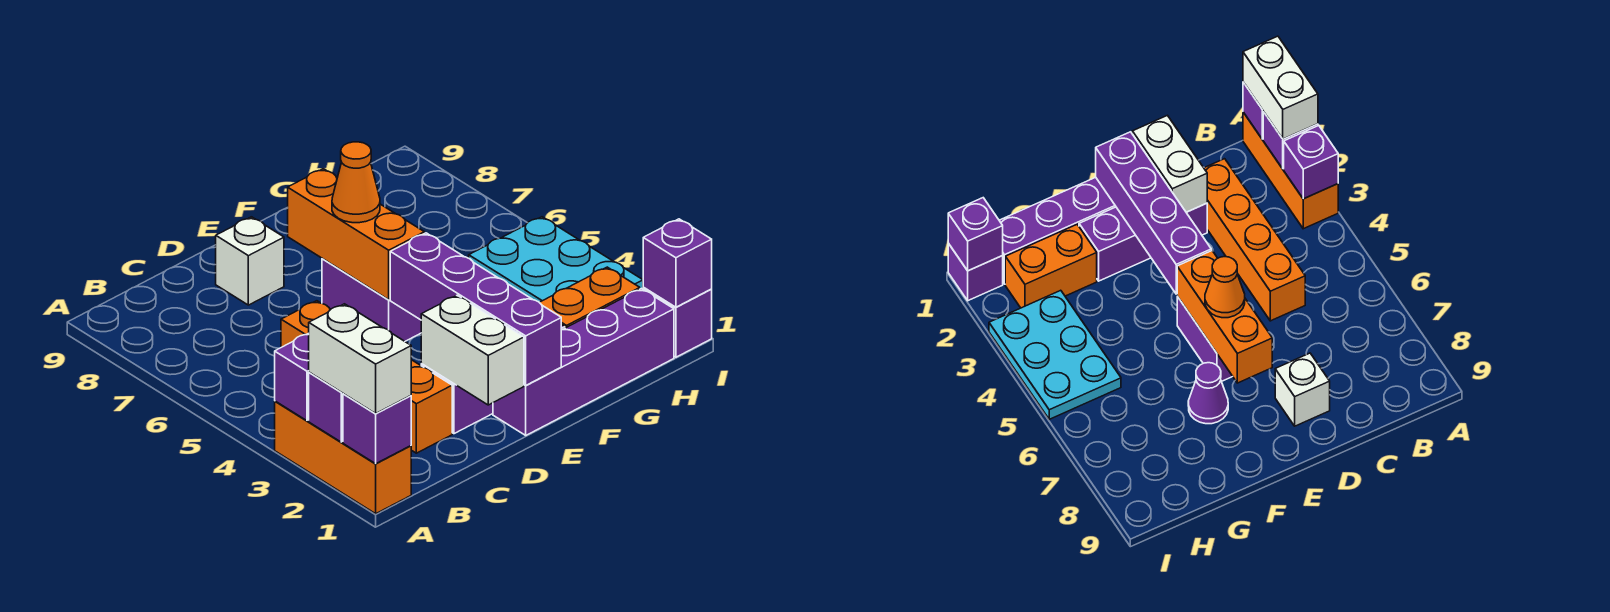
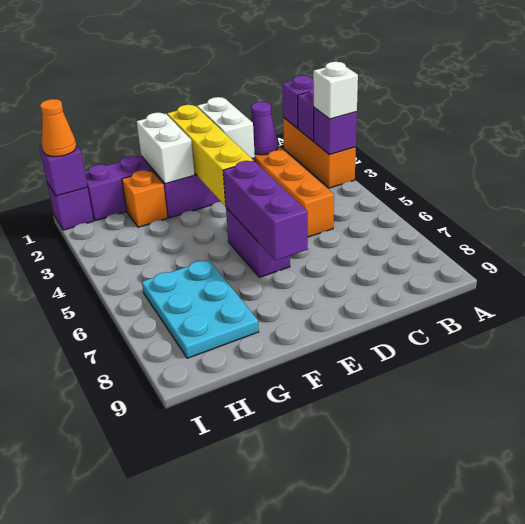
white brick A1:A2 level 3 -> white brick F1:F2 level 2
white brick D8 level 1 -> white brick A3 level 3
purple brick E1:E4 level 2 -> yellow brick E1:E4 level 2
orange brick E5:E7 level 2 -> purple brick E5:E7 level 2
orange cone E6 level 3 -> orange cone I1 level 3
purple cone F7 level 1 -> purple cone C2 level 2
orange brick G2:H2 level 1 -> orange brick G2 level 1
cyan plate H3:I5 level 1 -> cyan plate G6:H8 level 1

